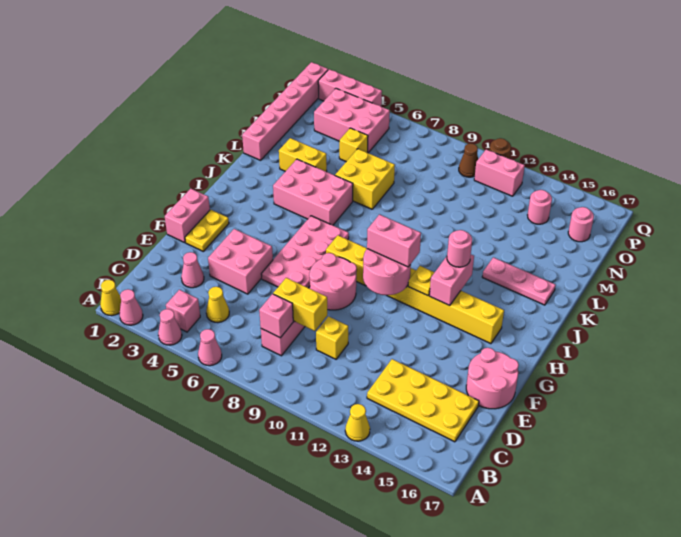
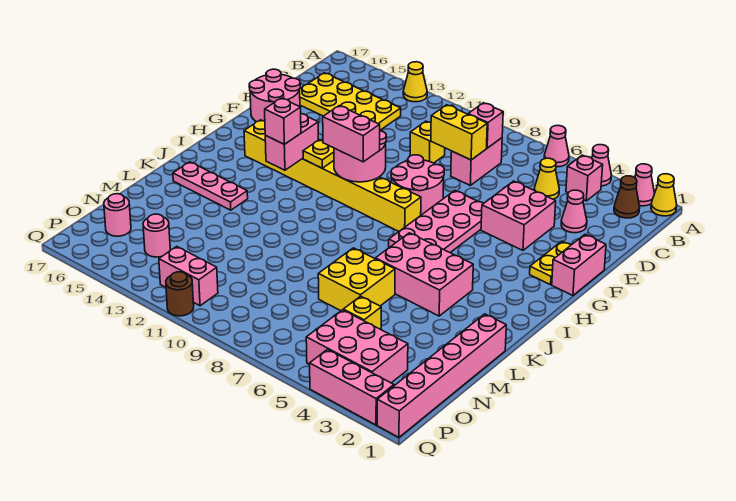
pink round brick I13 level 3 -> pink brick I13 level 3
yellow brick L3:L4 level 1 -> none
brown cone P10 level 1 -> brown cone B2 level 1

